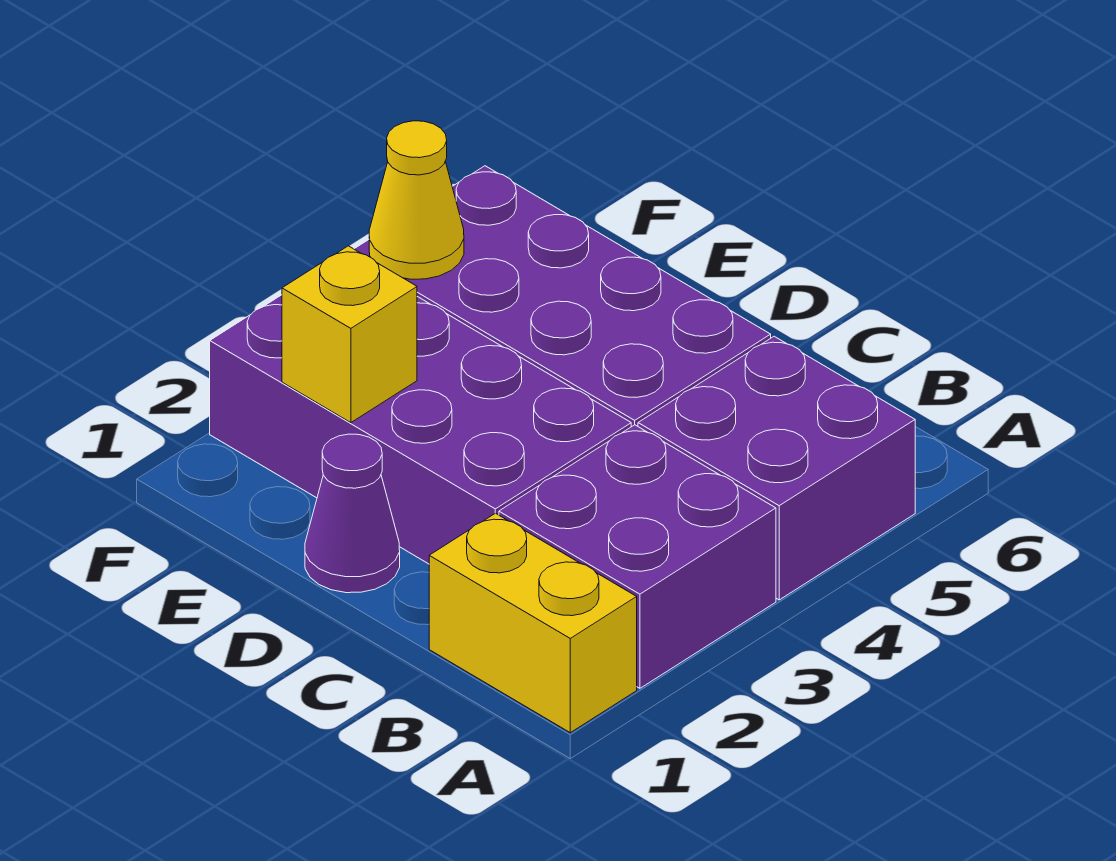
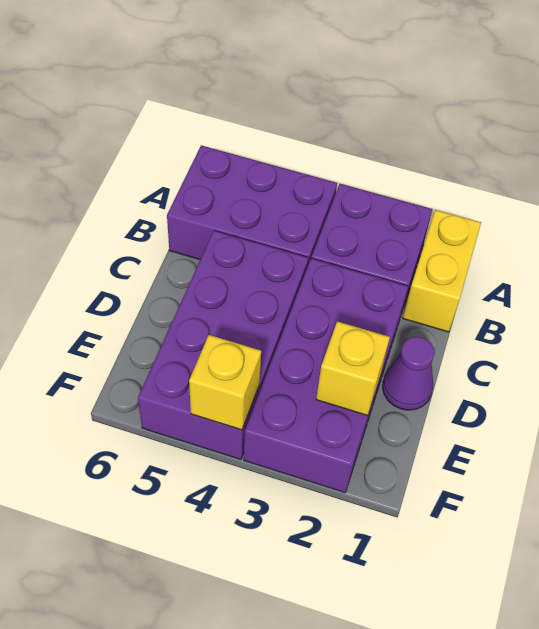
purple brick A4:B5 level 1 -> purple brick A4:B6 level 1
yellow cone F4 level 2 -> yellow brick F4 level 2

